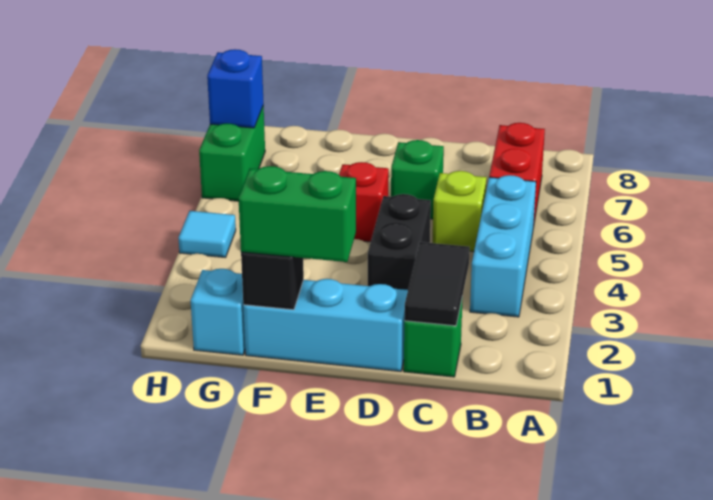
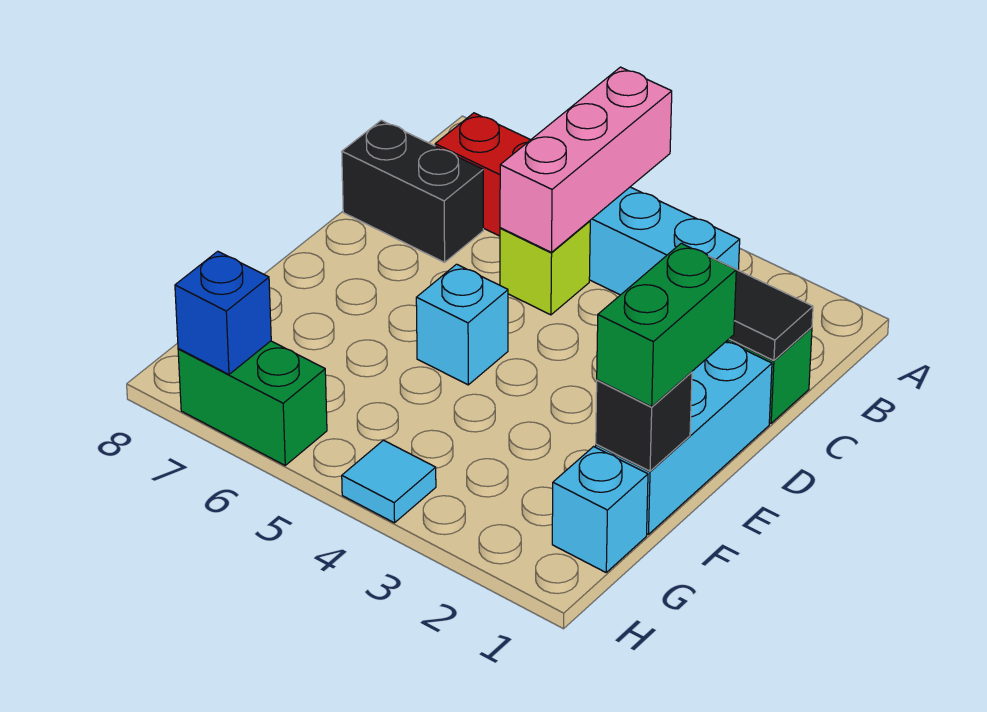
none -> pink brick A5:C5 level 2
black brick D3:D4 level 1 -> black brick C7:C8 level 1
green brick D6 level 1 -> none
red brick E5 level 1 -> cyan brick E5 level 1

